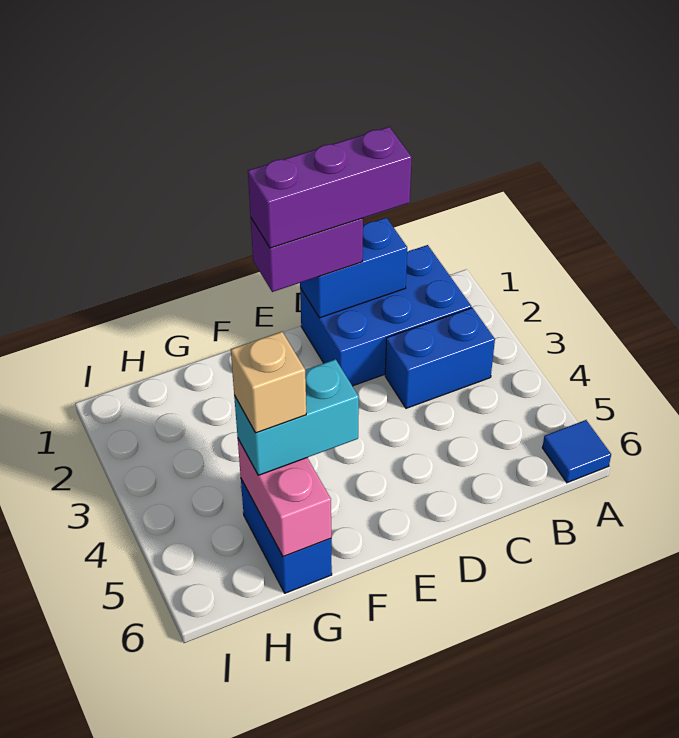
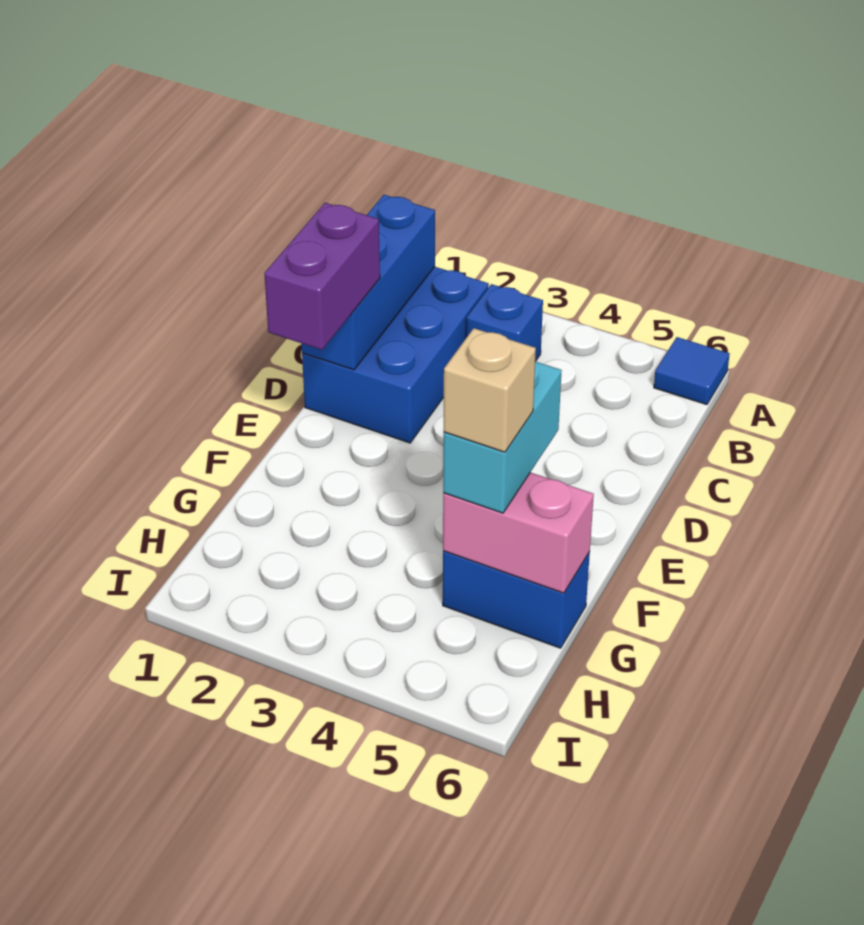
blue brick B3:C3 level 1 -> blue brick B3 level 1
blue brick C1:D1 level 2 -> blue brick B1:D1 level 2
purple brick C1:E1 level 4 -> none

